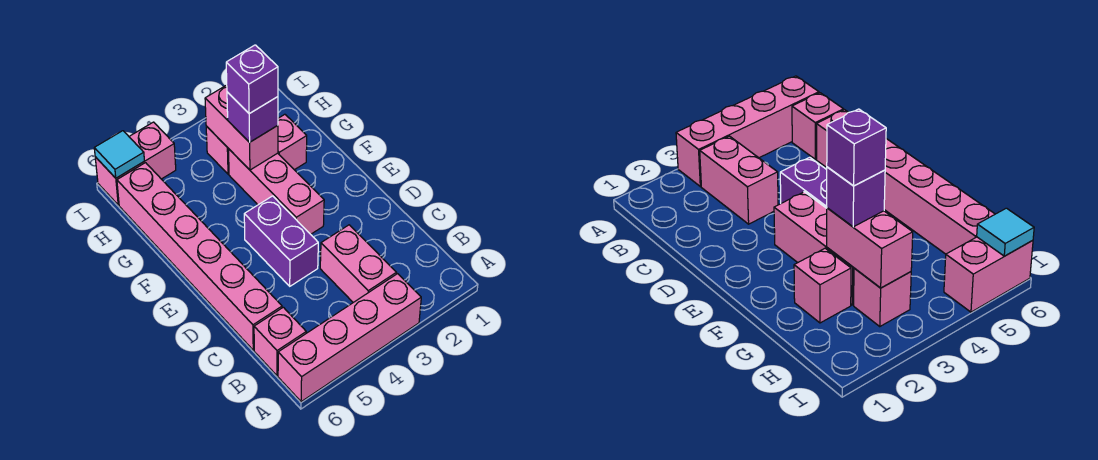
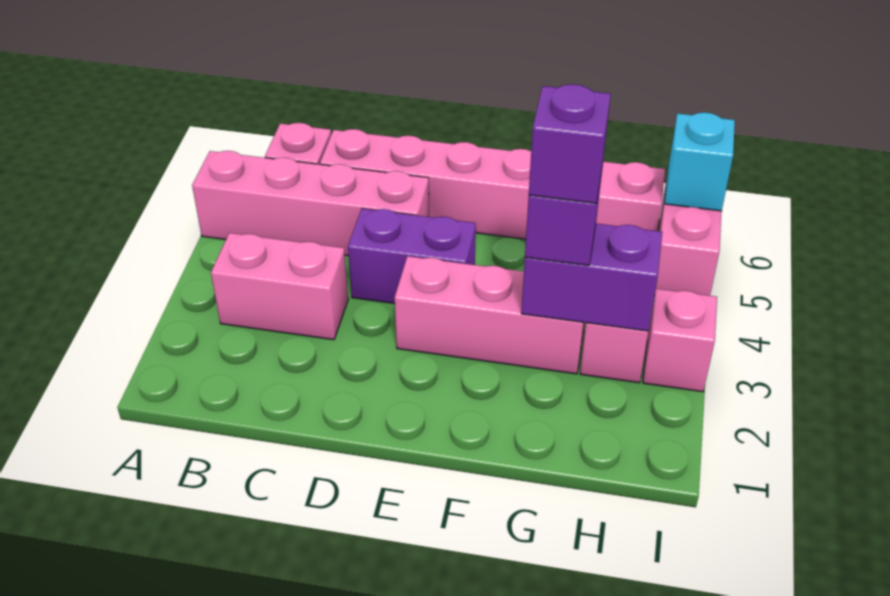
pink brick A3:A6 level 1 -> pink brick A5:D5 level 1
pink brick G2 level 1 -> pink brick I3 level 1
pink brick G3:H3 level 2 -> purple brick G3:H3 level 2
cyan tile I6 level 2 -> cyan brick I6 level 2

